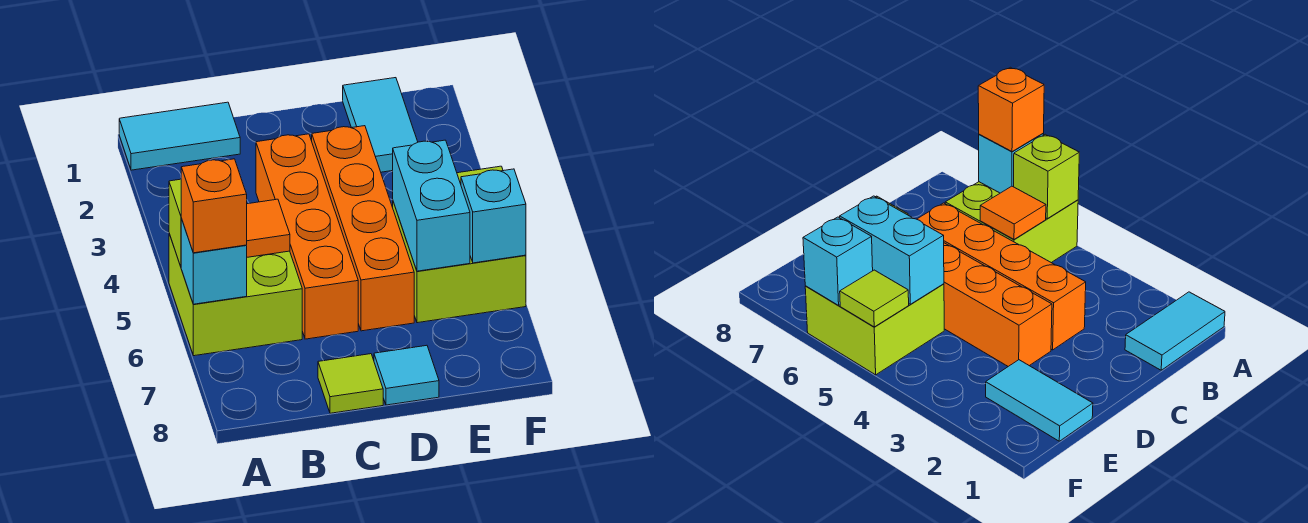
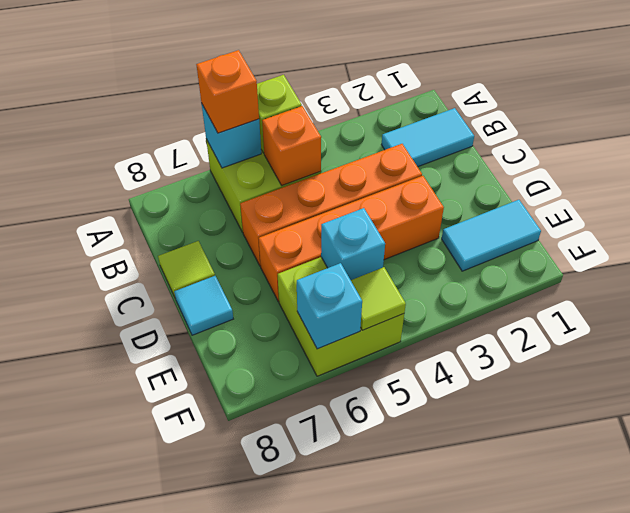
cyan tile A1:B1 level 1 -> cyan tile B1:B2 level 1
orange tile B5 level 2 -> orange brick B5 level 2
cyan brick E5:E6 level 2 -> cyan brick E5 level 2

